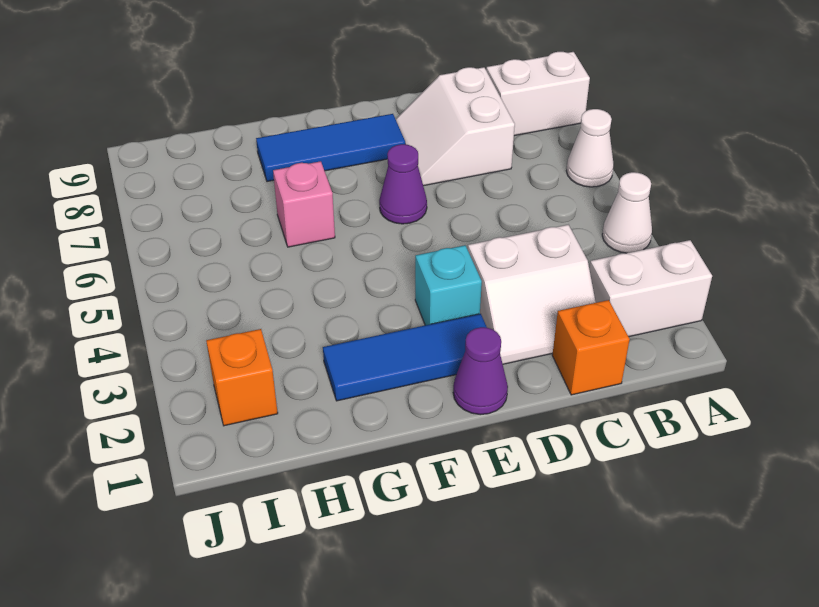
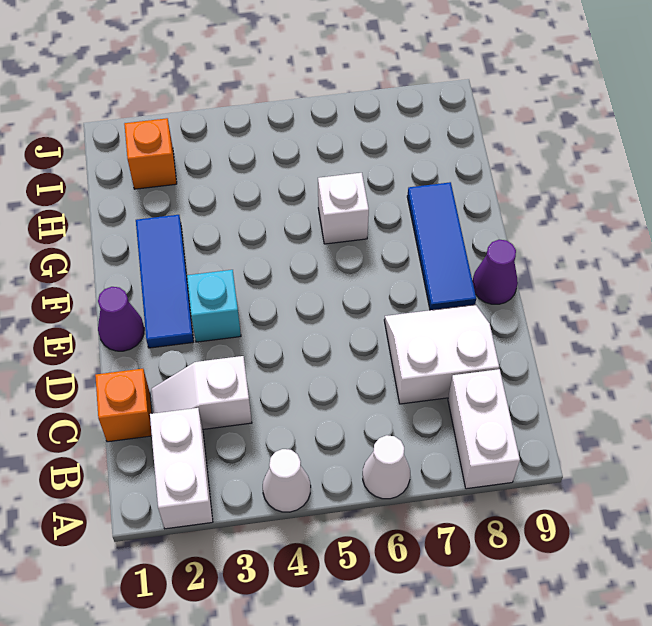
white slope C2:D3 level 1 top 3 -> white slope C2:C3 level 1 top 3
purple cone E6 level 1 -> purple cone E9 level 1
pink brick G6 level 1 -> white brick G6 level 1

